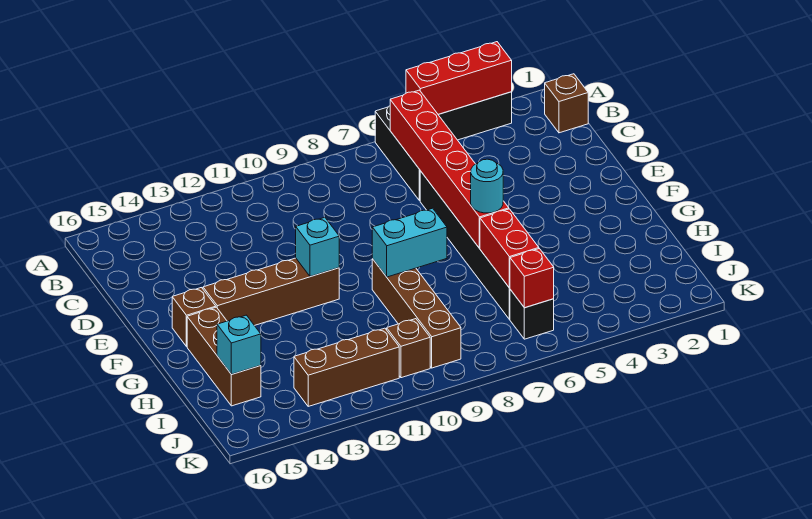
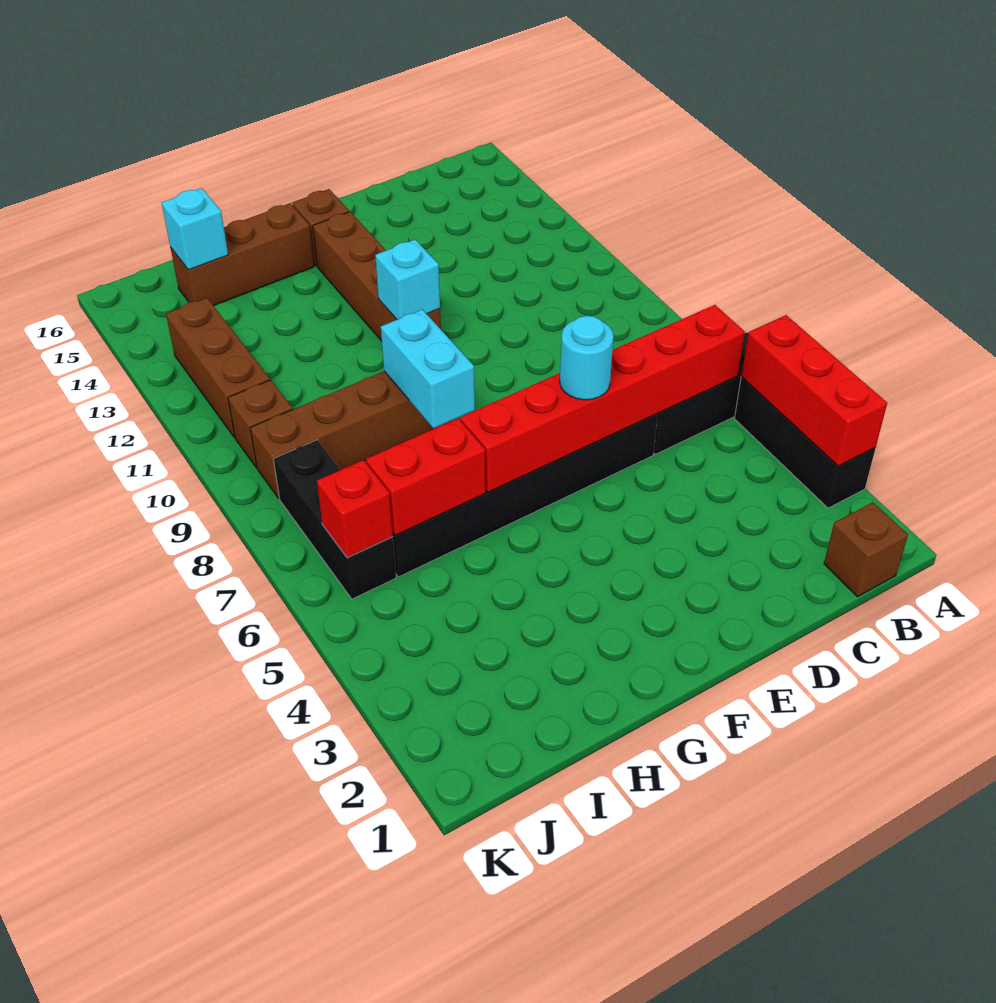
cyan round brick G6 level 3 -> cyan round brick E6 level 3
black brick J6 level 1 -> black brick J6:J8 level 1

